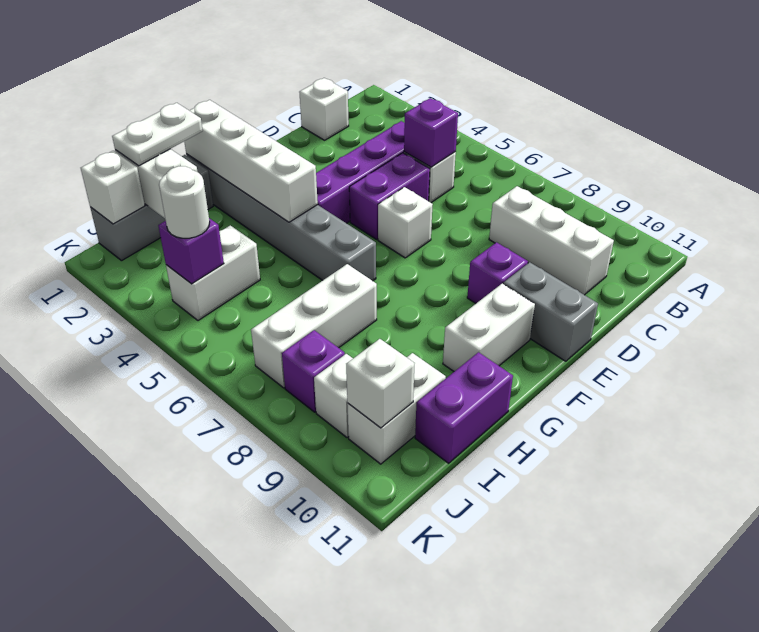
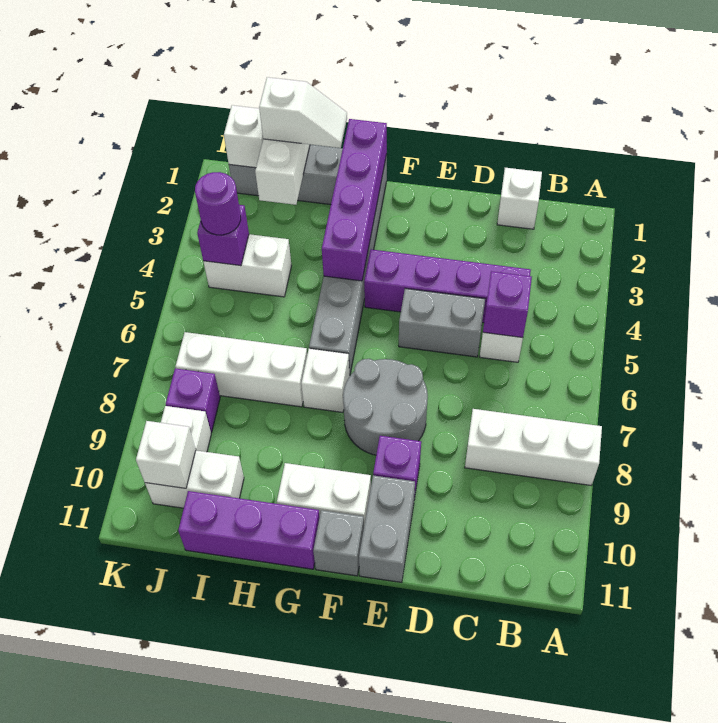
white brick C8:C10 level 1 -> white brick A8:C8 level 1
purple brick D5:E5 level 1 -> grey brick D5:E5 level 1
white brick E6 level 1 -> white brick G7 level 1
none -> grey round brick E7:F8 level 1
none -> grey brick F11 level 1
white brick G1:G4 level 2 -> purple brick G1:G4 level 2
white plate H1:I1 level 3 -> white slope H1:I1 level 3 top I
purple brick H11:I11 level 1 -> purple brick G11:I11 level 1
white round brick J4 level 3 -> purple round brick J4 level 3

